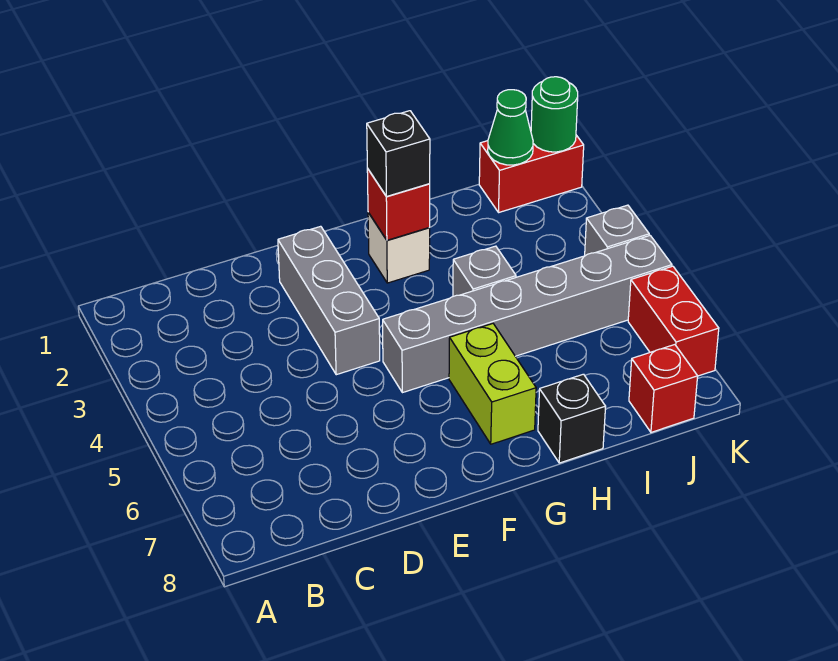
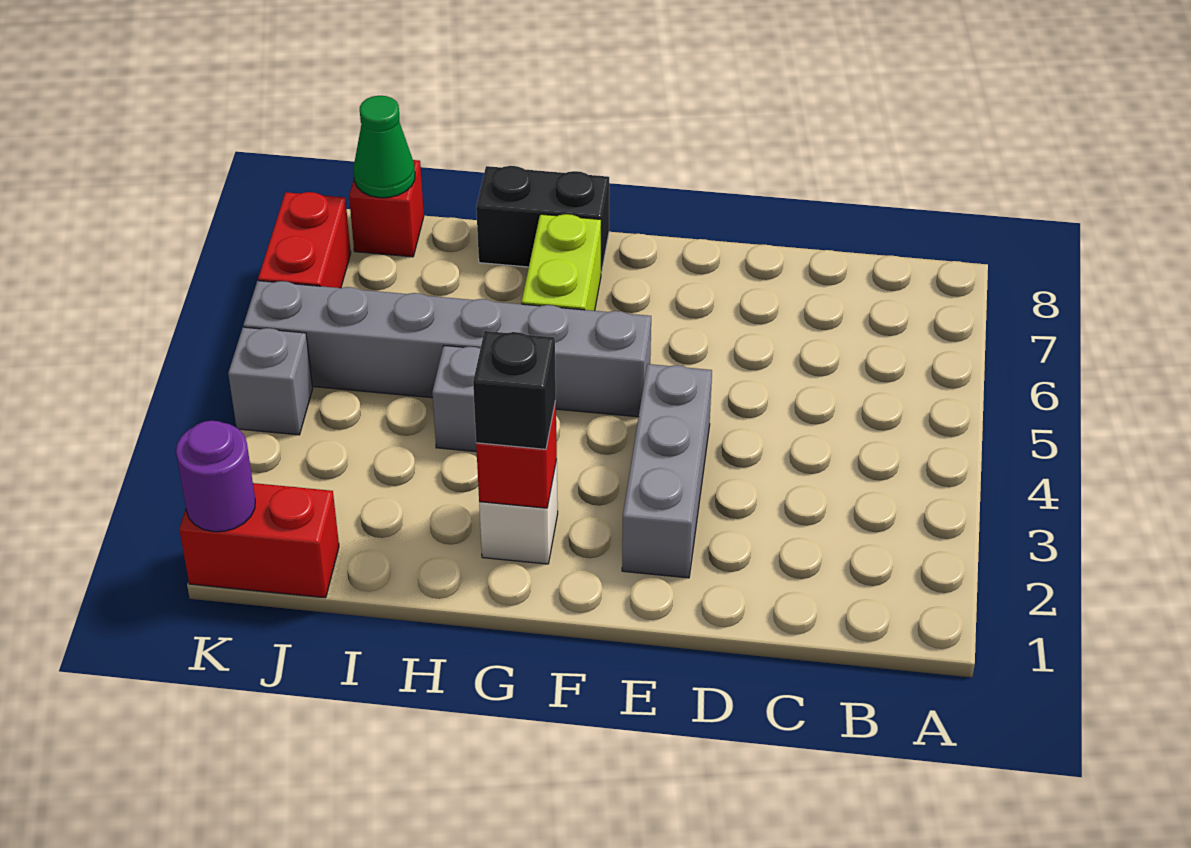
black brick H8 level 1 -> black brick G8:H8 level 1
green cone J1 level 2 -> green cone J8 level 2
green round brick K1 level 2 -> purple round brick K1 level 2

